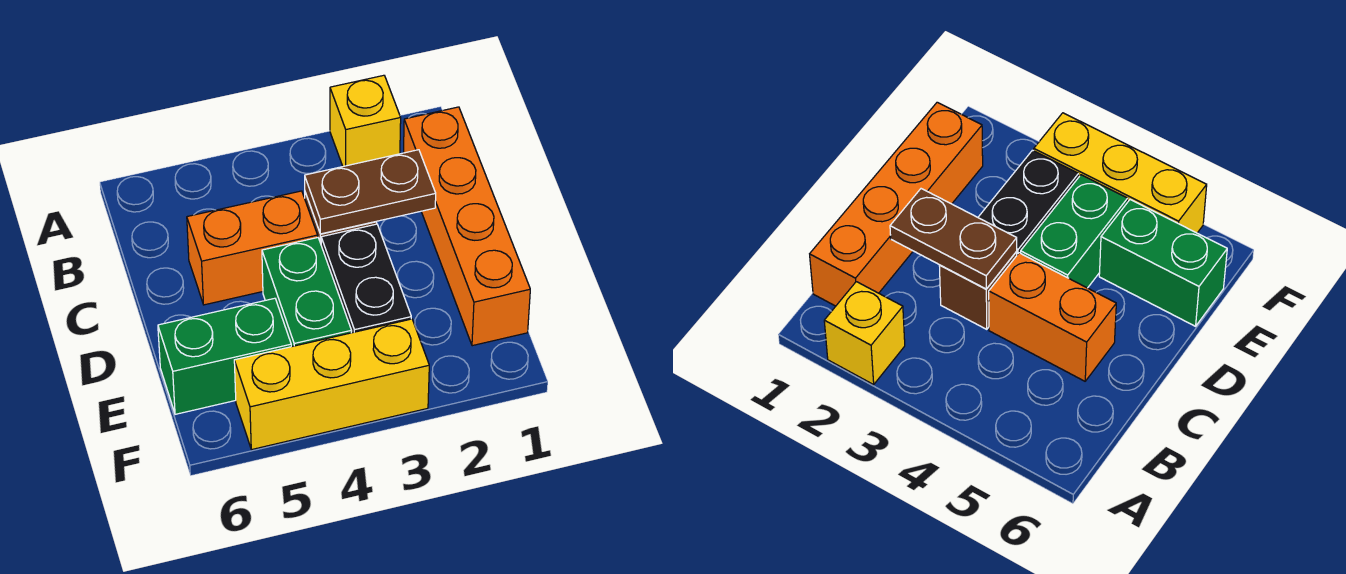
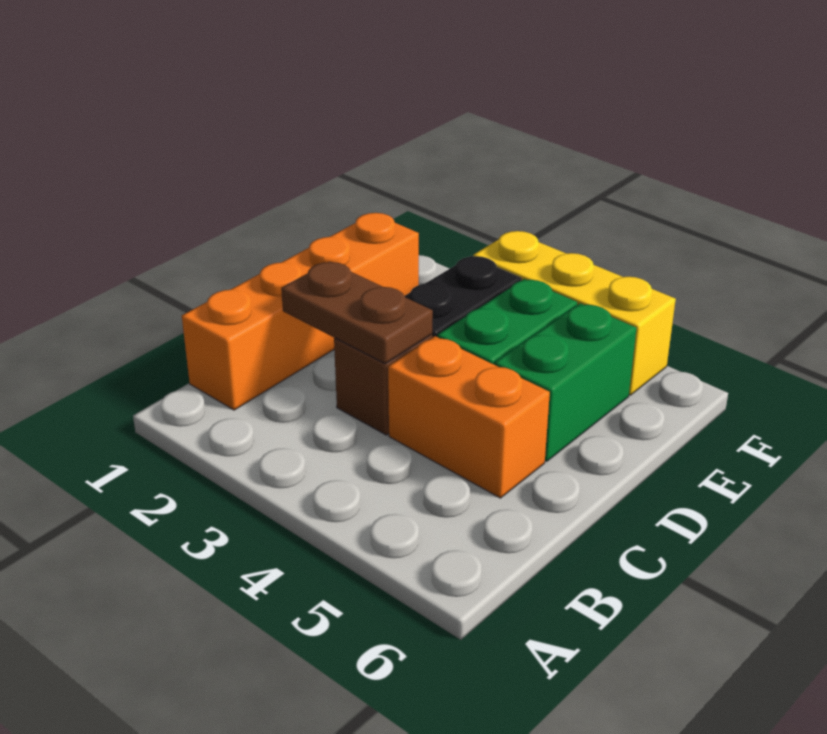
yellow brick A2 level 1 -> none
green brick E5:E6 level 1 -> green brick D5:E5 level 1

